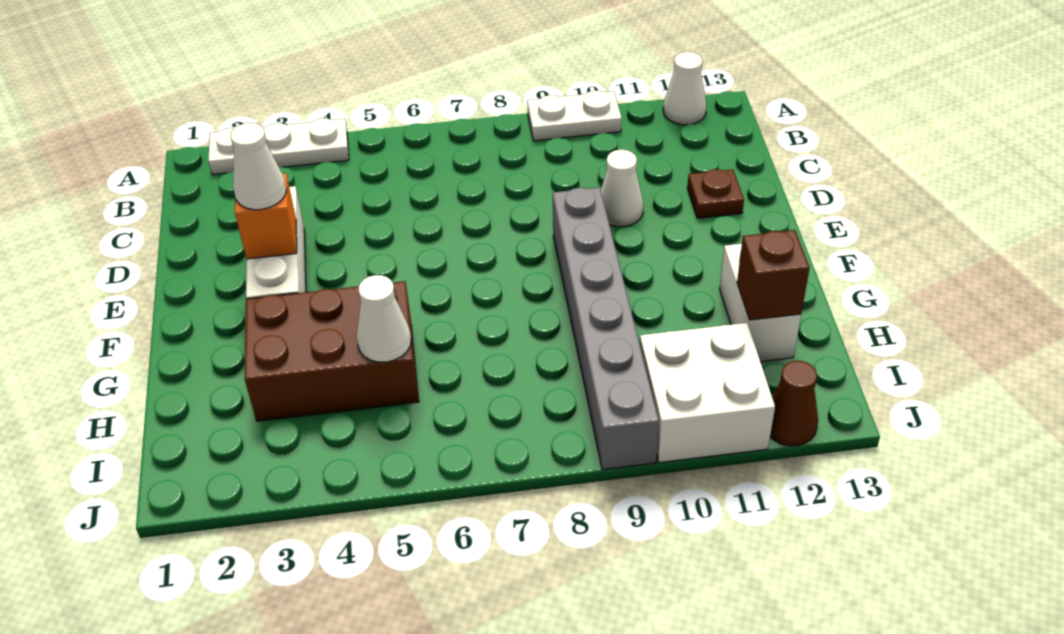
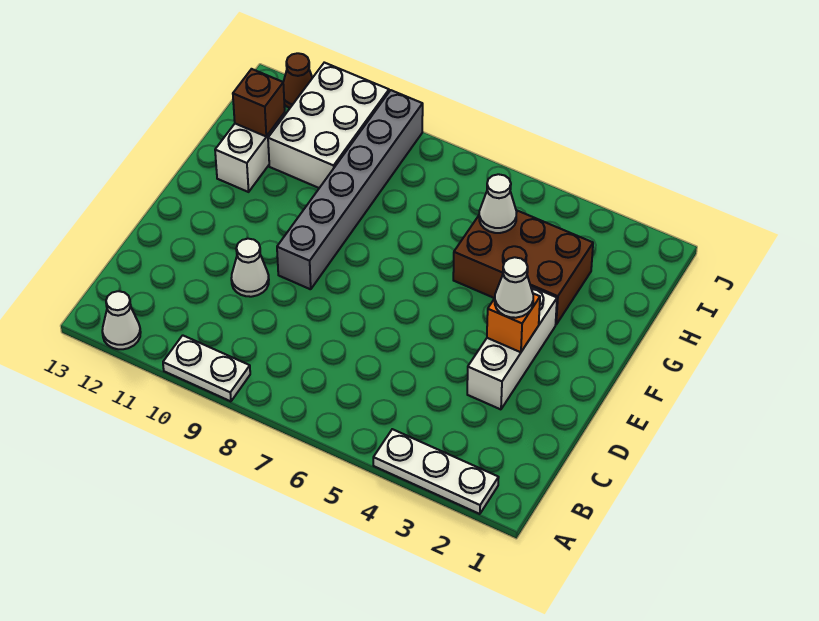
brown plate D12 level 1 -> none
white brick I10:J11 level 1 -> white brick H10:J11 level 1

